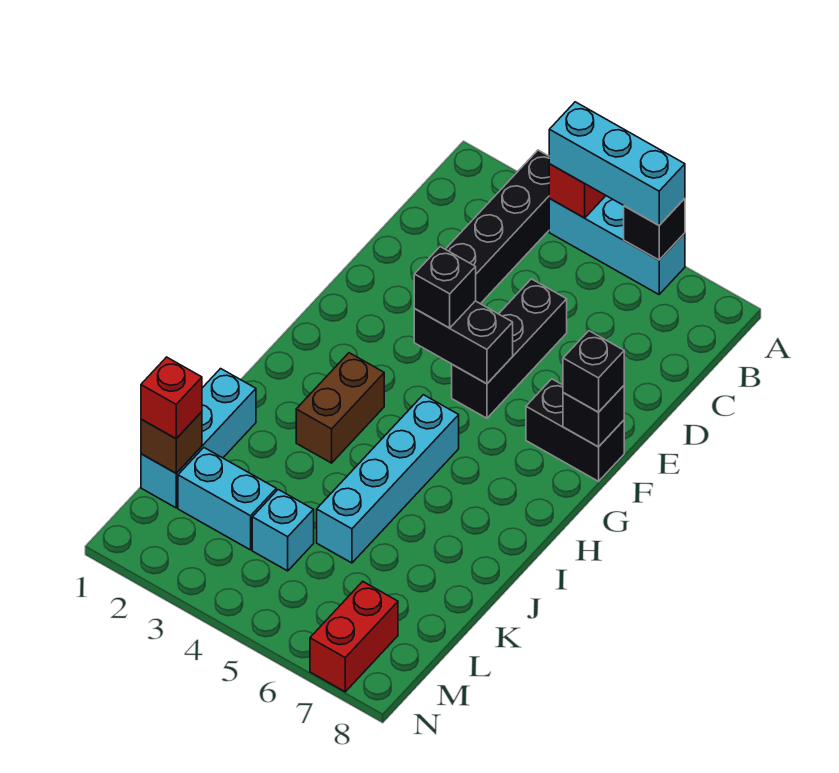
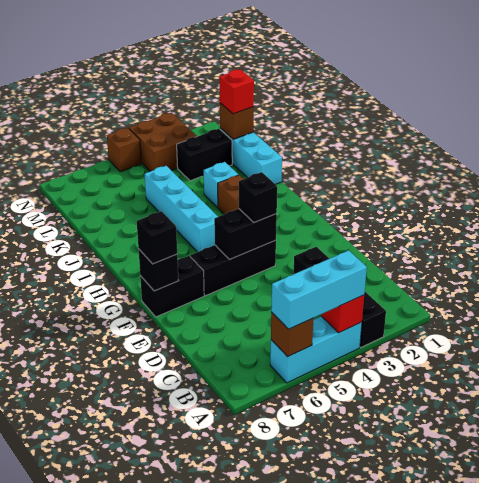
black brick A6 level 2 -> brown brick A6 level 2
black brick D5:F5 level 1 -> black brick F4:F6 level 1
cyan brick L2:L3 level 1 -> black brick L2:L3 level 1
cyan brick L4 level 1 -> cyan brick J3 level 1
none -> brown brick M3:N4 level 1
red brick M7:N7 level 1 -> none
none -> brown brick N5 level 1

